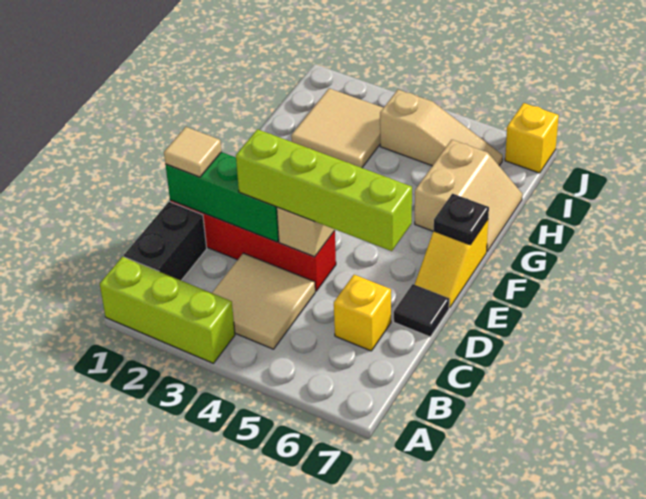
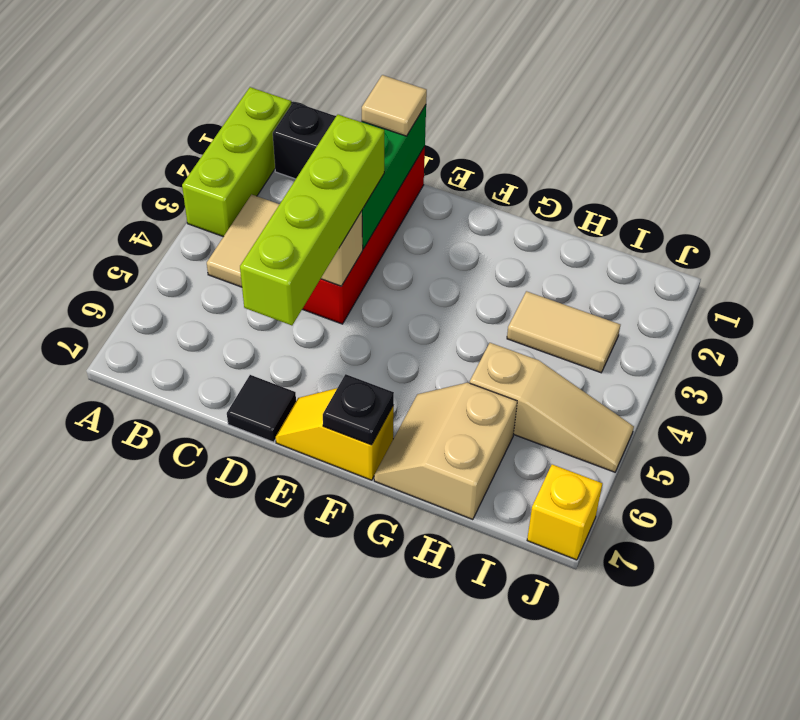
yellow brick C6 level 1 -> none
tan slope G6:H7 level 1 top 6 -> tan slope G6:H7 level 1 top H
tan tile H2:I3 level 1 -> tan tile H3:I3 level 1
tan slope I4:I6 level 1 top 4 -> tan slope H5:J5 level 1 top H

